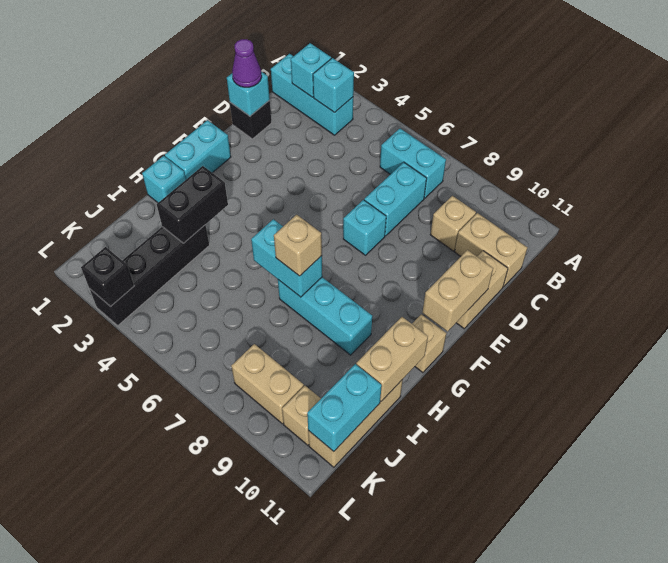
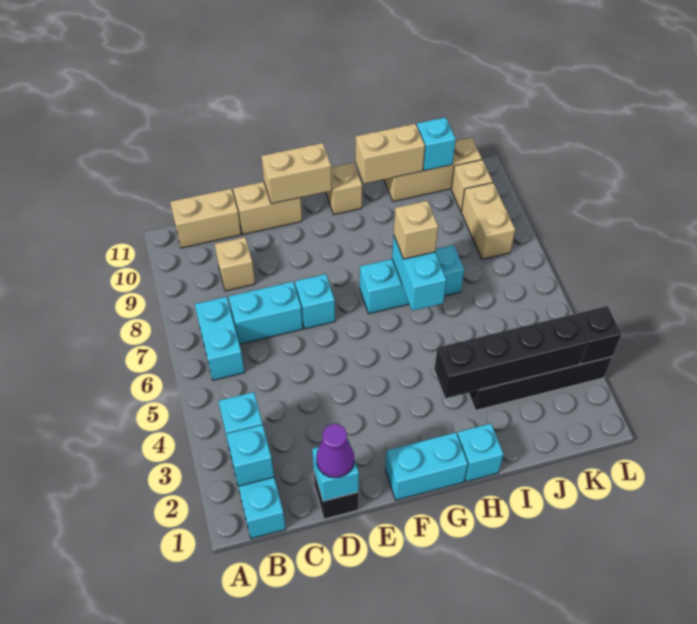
tan brick C10:C11 level 1 -> tan brick B11:C11 level 1
black brick H3:I3 level 2 -> black brick H3:K3 level 2
cyan brick H7:H9 level 1 -> cyan brick G7:I7 level 1
cyan brick J11:K11 level 2 -> cyan brick J11 level 2

